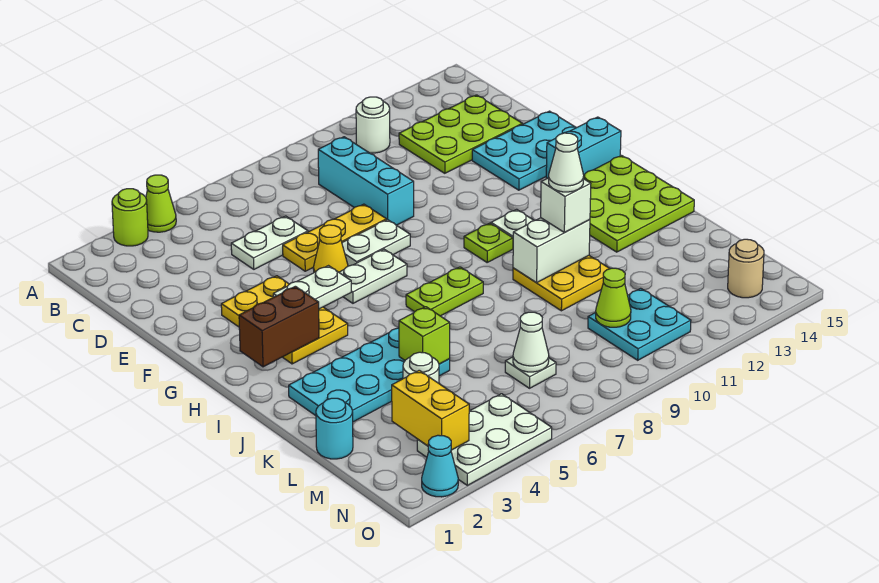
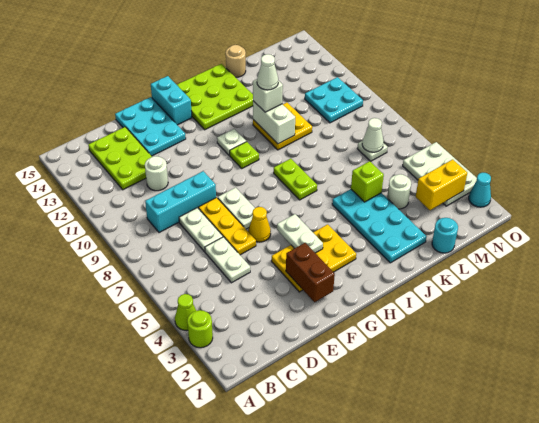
white round brick B11 level 1 -> white round brick D11 level 1
white plate G6:G7 level 1 -> white plate D7:D8 level 1
brown brick H2:H3 level 2 -> brown brick F2:F3 level 2
lime cone M10 level 2 -> none
tan round brick N14 level 1 -> tan round brick K15 level 1

